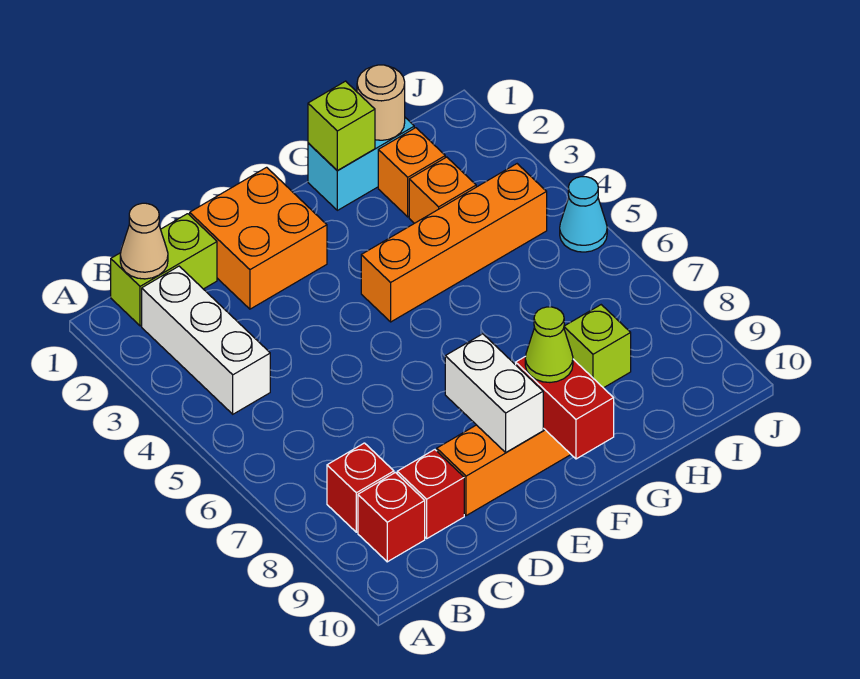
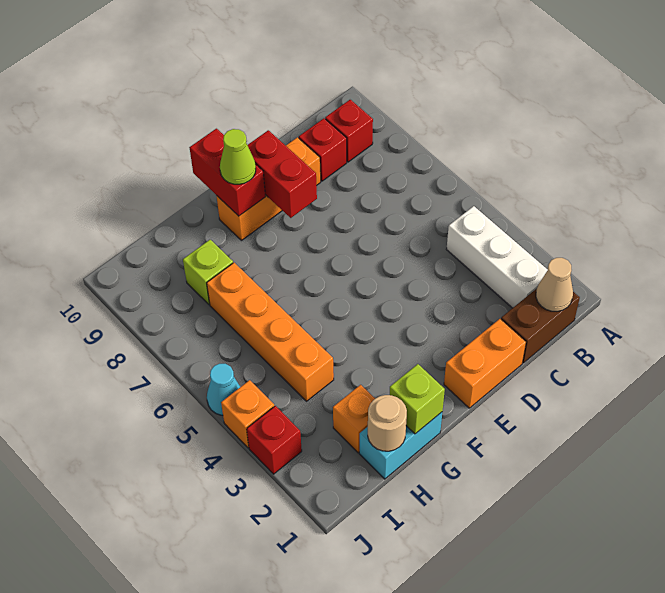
lime brick B1:C1 level 1 -> brown brick B1:C1 level 1
red brick B8 level 1 -> red brick J3 level 1
orange brick D1:E2 level 1 -> orange brick D1:E1 level 1
white brick E8:E9 level 2 -> red brick E8:E9 level 2
orange brick F4:I4 level 1 -> orange brick H4:H7 level 1
orange brick H3 level 1 -> orange brick J4 level 1

